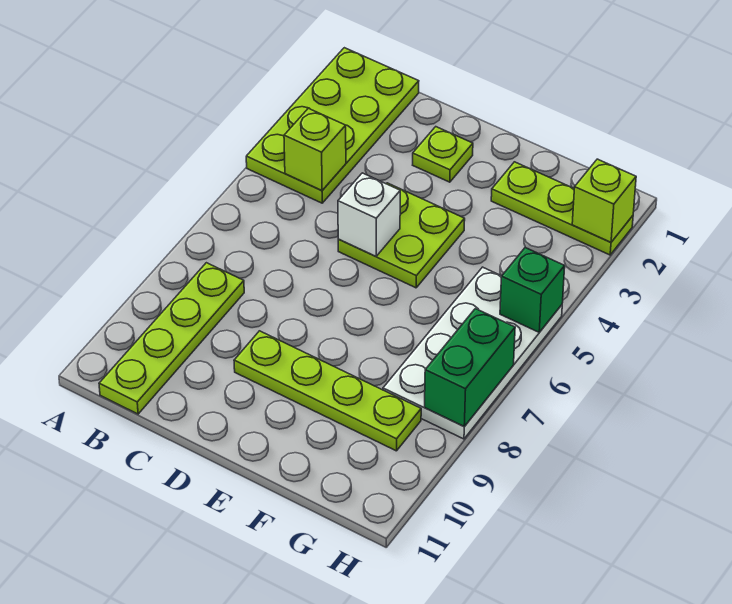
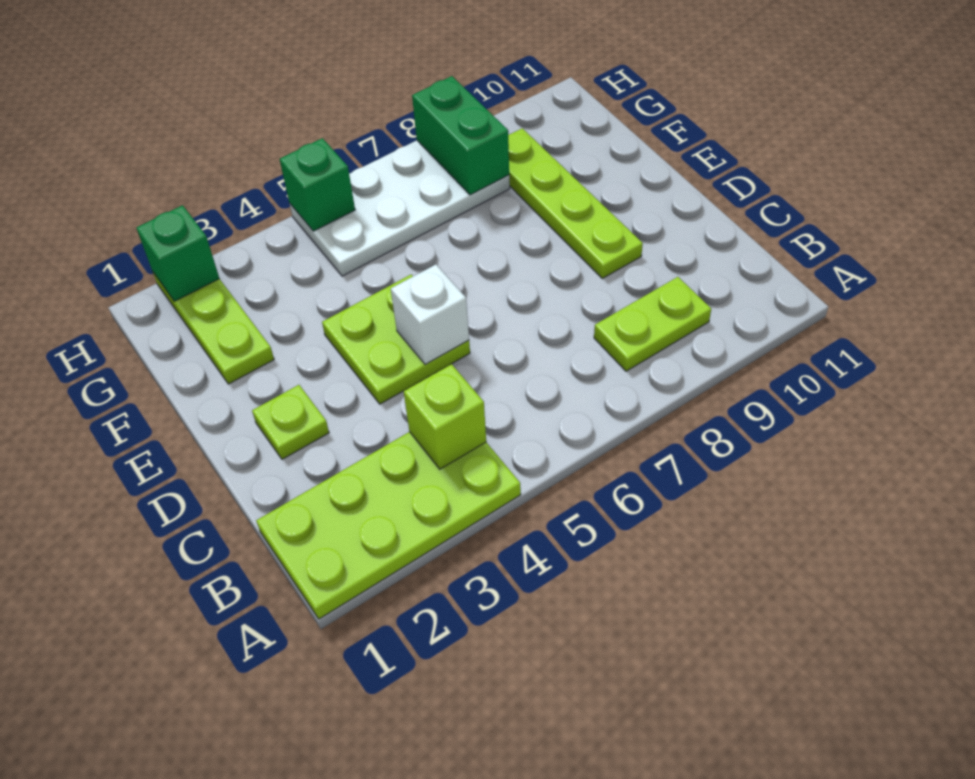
lime plate B8:B11 level 1 -> lime plate B8:B9 level 1
lime brick H2 level 2 -> green brick H2 level 2
green brick H7:H8 level 2 -> green brick G8:H8 level 2

